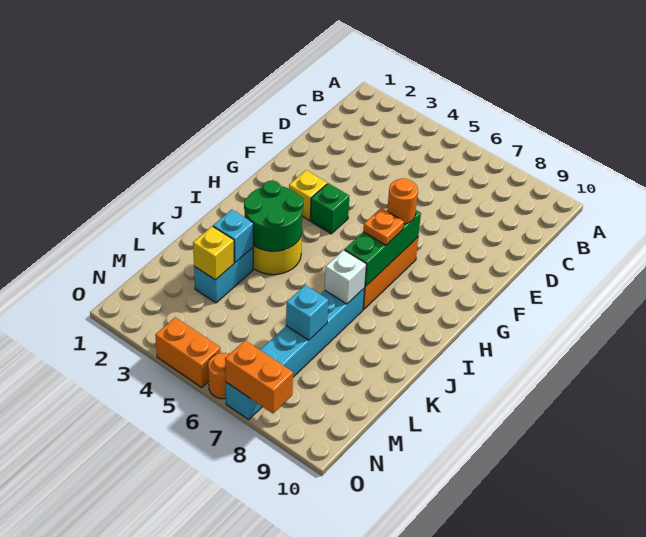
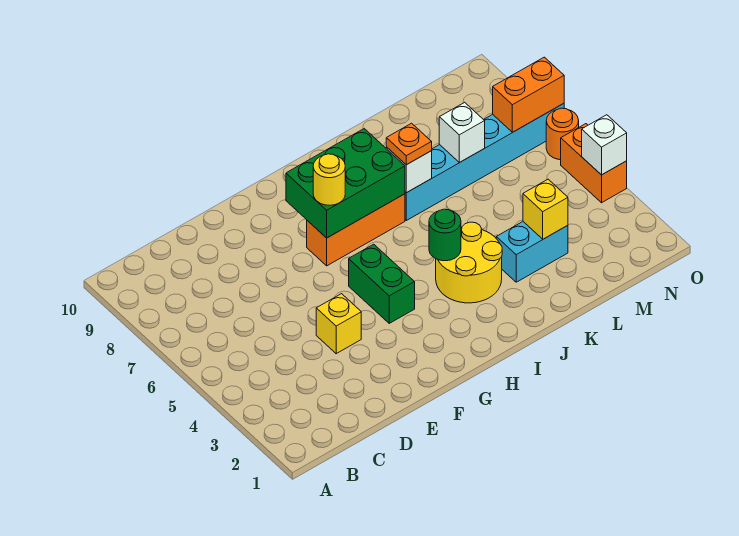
yellow brick G3 level 1 -> yellow brick E4 level 1
green brick G4 level 1 -> green brick G4:G5 level 1
green brick G7:I7 level 2 -> green brick G7:I8 level 2
orange round brick G7 level 3 -> yellow round brick G7 level 3
orange plate H7 level 3 -> orange plate J7 level 3
green round brick I3:J4 level 2 -> green round brick I4 level 2
cyan brick K3 level 2 -> none
cyan brick L7 level 2 -> white brick L7 level 2
none -> white brick O4 level 2
orange brick O7:O8 level 2 -> orange brick N7:O7 level 2

